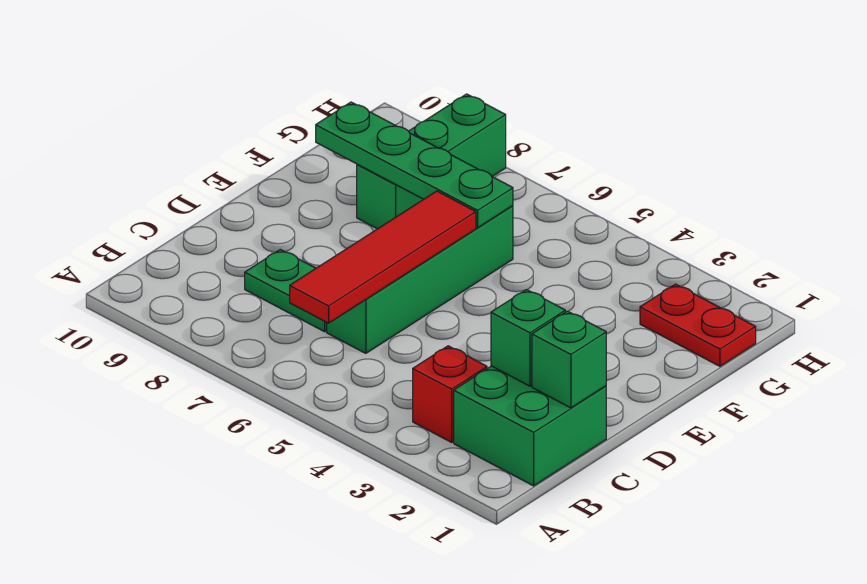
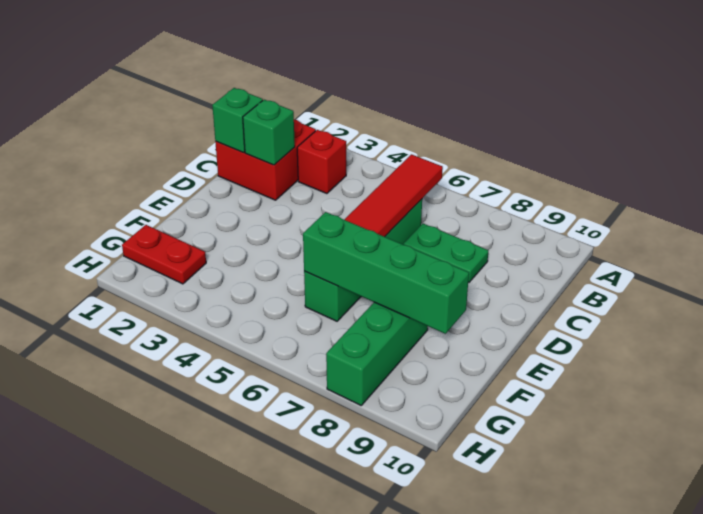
green brick B1:C2 level 1 -> red brick B1:C2 level 1
green plate F6:F9 level 2 -> green brick F6:F9 level 2

